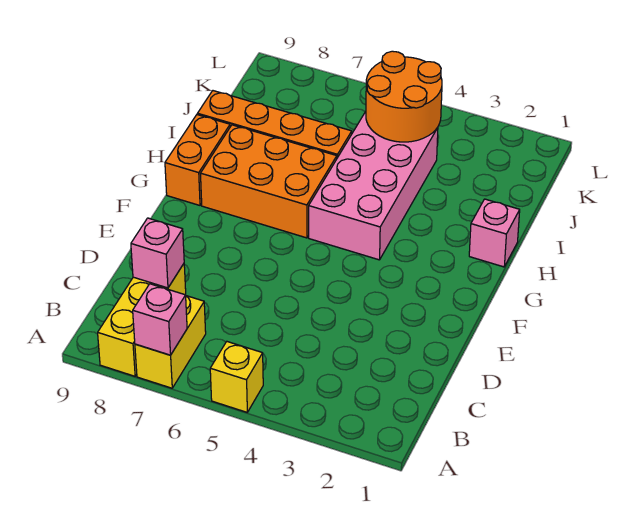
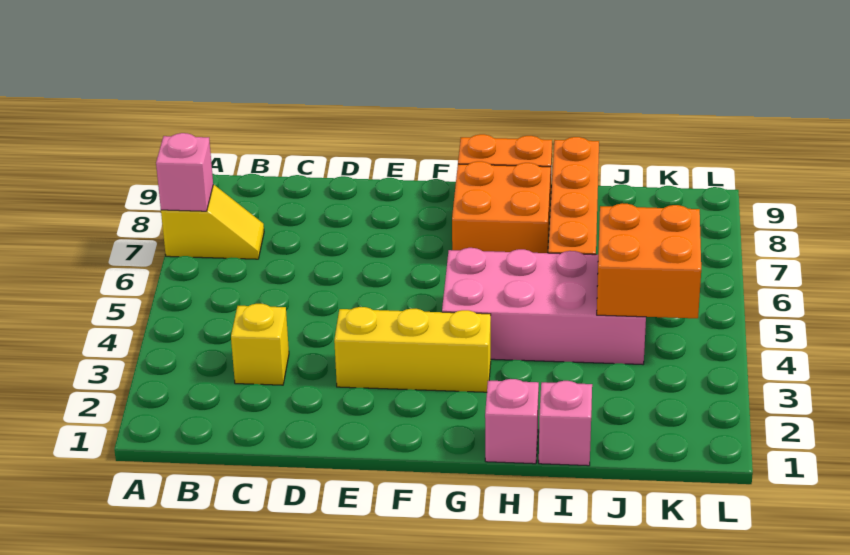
yellow brick A5 level 1 -> yellow brick C3 level 1
yellow brick A7:B7 level 1 -> yellow slope A7:B7 level 1 top A
yellow brick A8:C8 level 1 -> yellow brick E3:G3 level 1
pink brick C8 level 2 -> pink brick I1 level 1
orange brick G6:H8 level 1 -> orange brick G7:H8 level 1
orange round brick J4:K5 level 2 -> orange brick J4:K5 level 2

